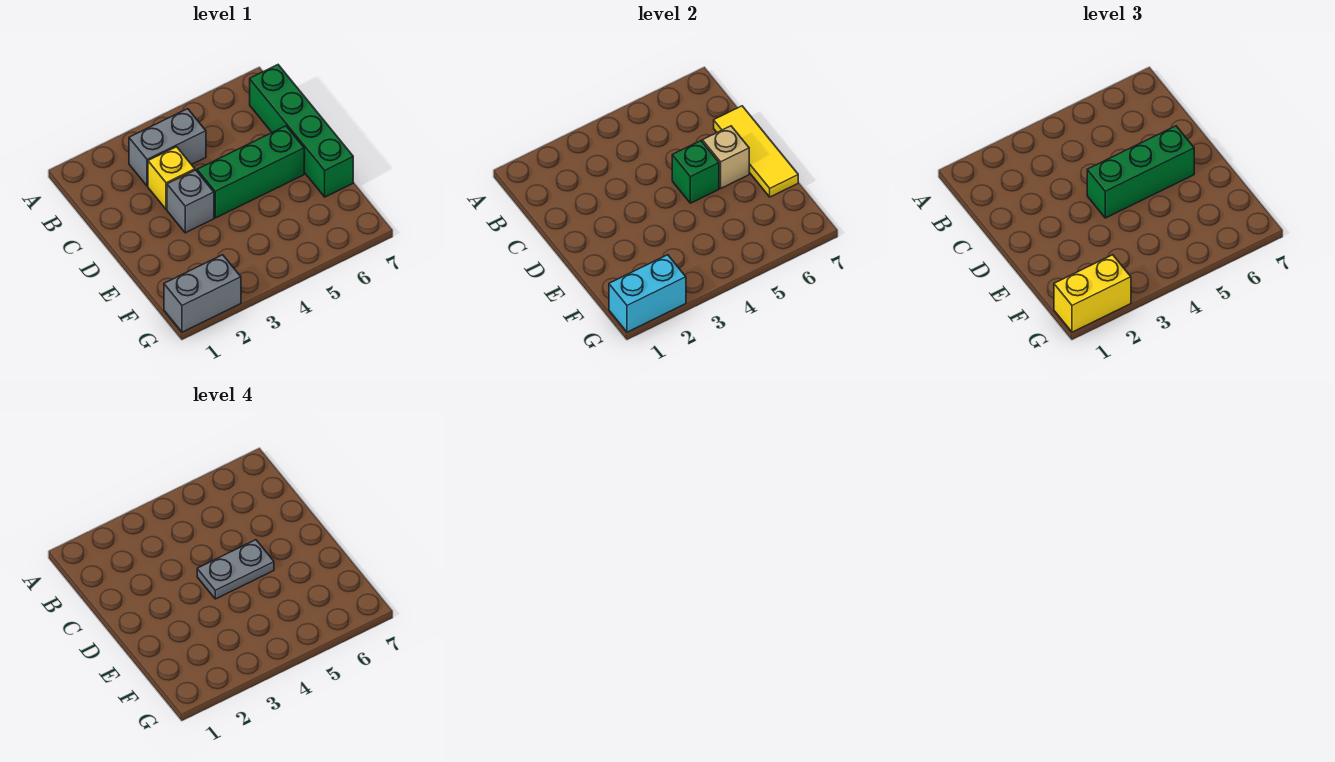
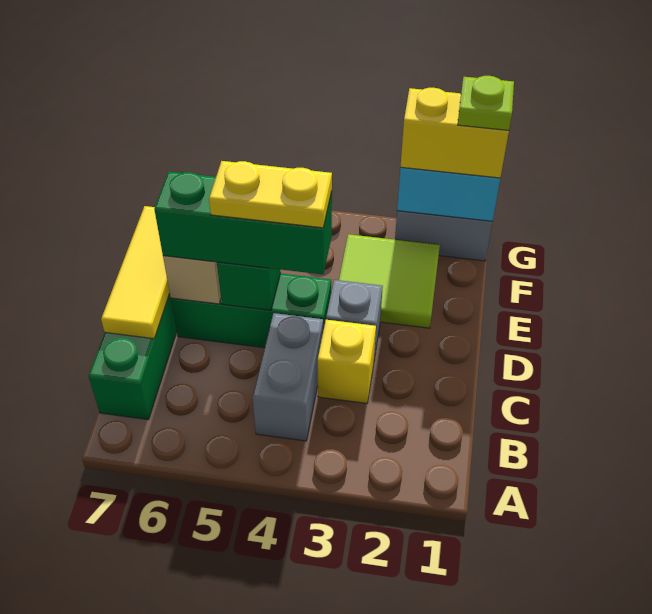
grey brick B3:B4 level 1 -> grey brick B4:C4 level 1
grey plate D4:D5 level 4 -> yellow plate D4:D5 level 4
none -> lime tile E2:F3 level 1
none -> lime plate G1 level 4

